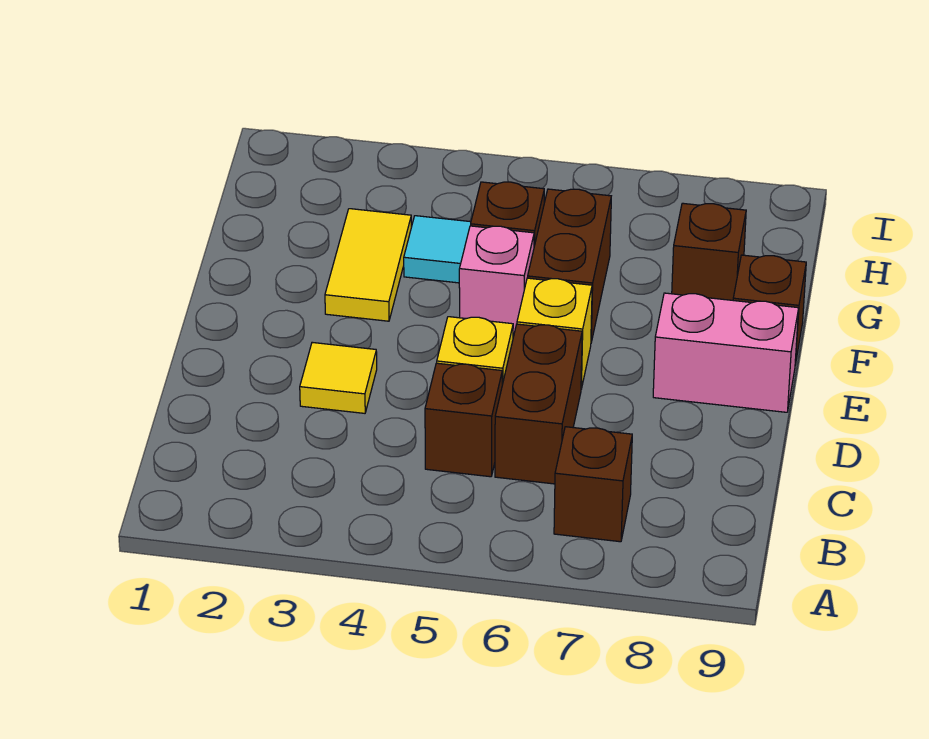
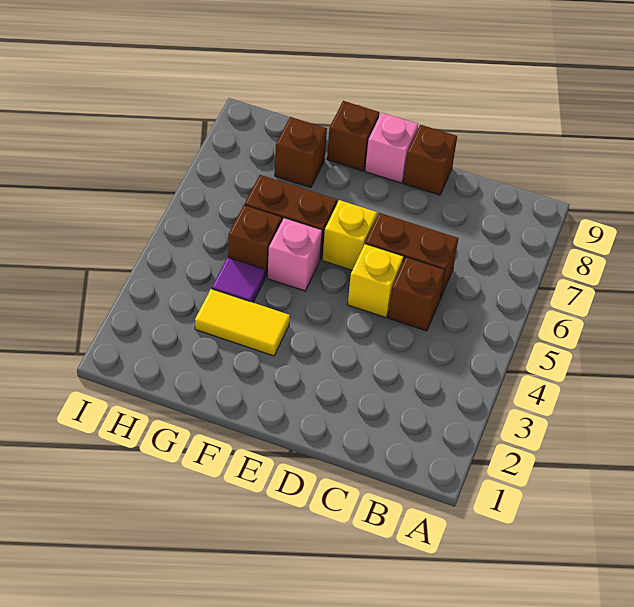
brown brick B7 level 1 -> brown brick D9 level 1
yellow tile D3 level 1 -> none
pink brick E8:E9 level 1 -> pink brick E9 level 1
cyan tile G4 level 1 -> purple tile G4 level 1

